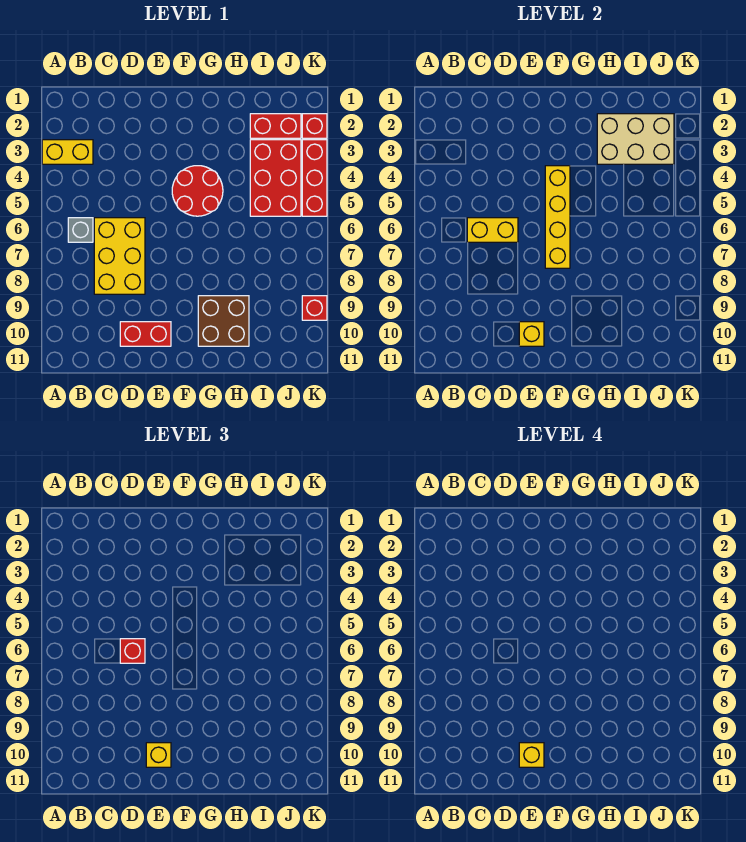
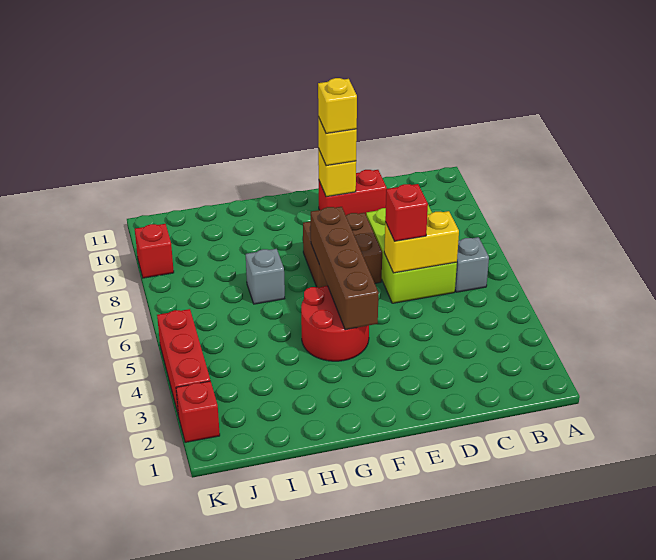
yellow brick A3:B3 level 1 -> none
yellow brick C6:D8 level 1 -> lime brick C6:D8 level 1
yellow brick F4:F7 level 2 -> brown brick F4:F7 level 2
brown brick G9:H10 level 1 -> brown brick E7:F8 level 1
tan brick H2:J3 level 2 -> none
none -> grey brick H7 level 1
red brick I2:J2 level 1 -> none
red brick I3:J5 level 1 -> none

